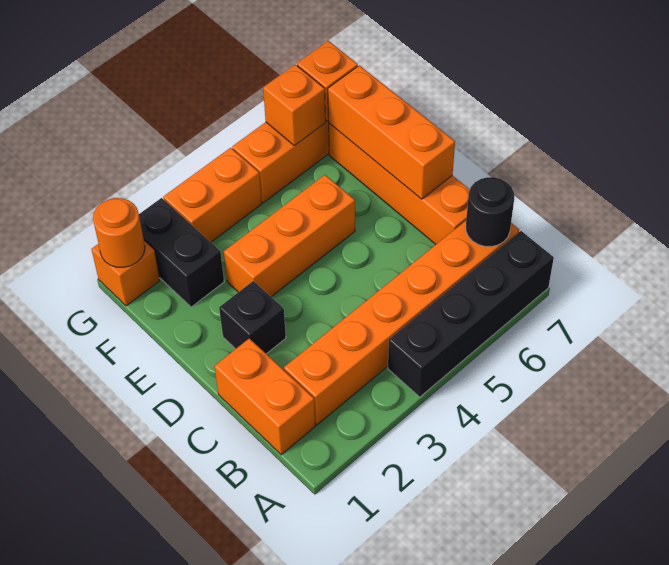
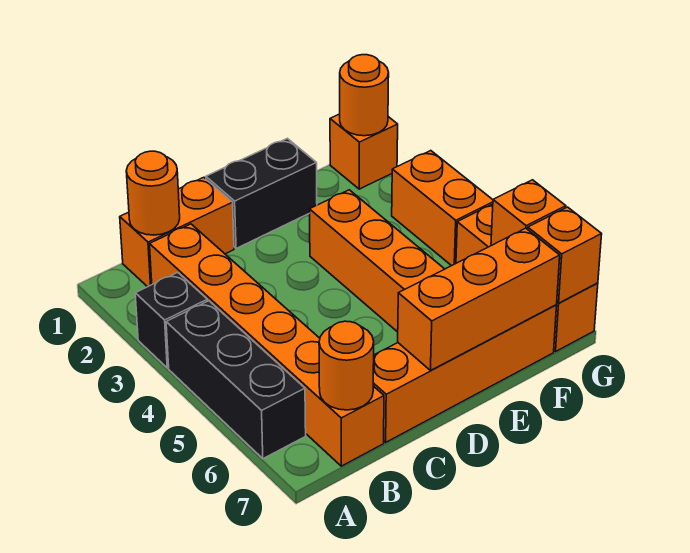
black brick A4:A7 level 1 -> black brick A4:A6 level 1
none -> orange round brick B1 level 2
black round brick B7 level 2 -> orange round brick B7 level 2
black brick D2 level 1 -> black brick A3 level 1
black brick F2:G2 level 1 -> black brick D1:E1 level 1

